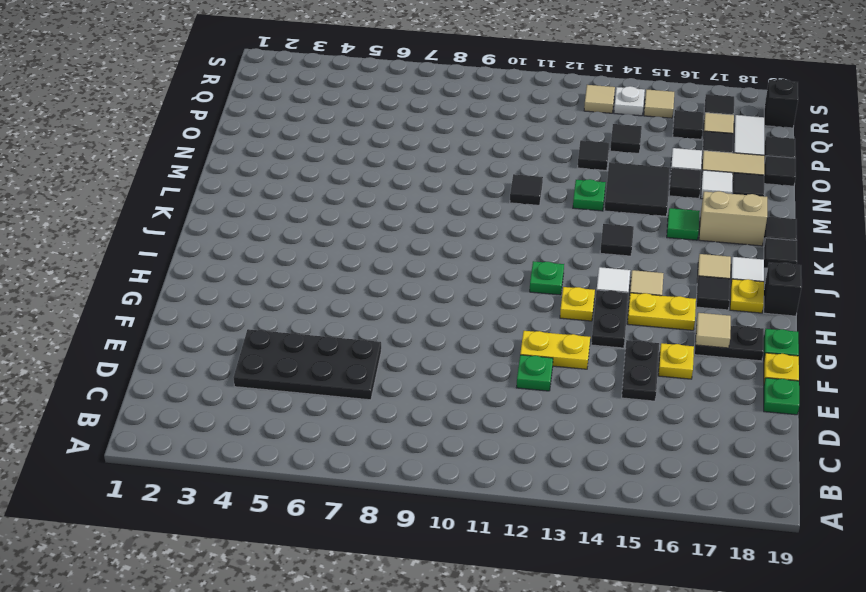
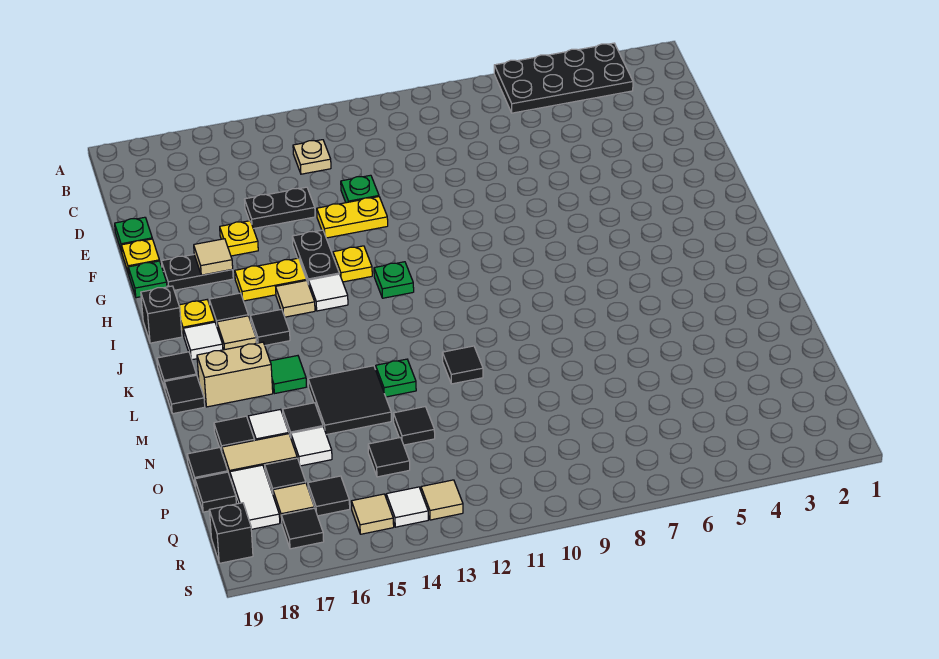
none -> tan plate C13 level 1
black plate D4:E7 level 1 -> black plate A3:B6 level 1
black plate E15:F15 level 1 -> black plate E14:E15 level 1
black tile K14 level 1 -> black tile J16 level 1
white plate R14 level 1 -> white tile R14 level 1

